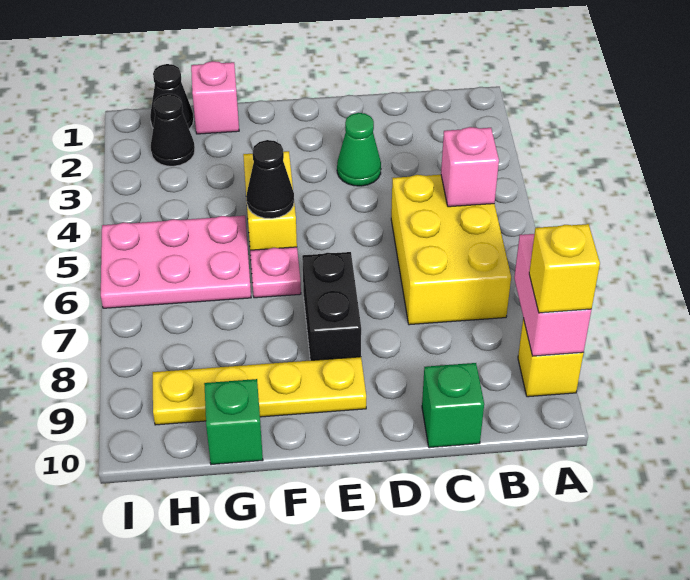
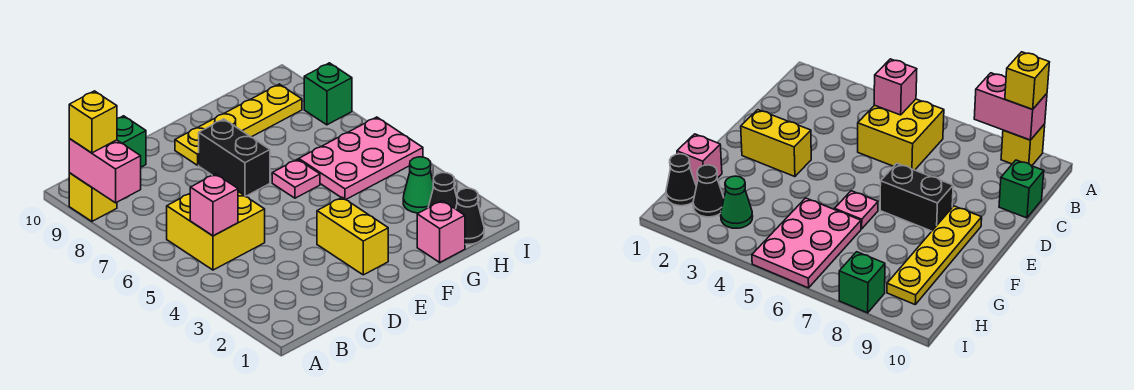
yellow brick B5:C7 level 1 -> yellow brick B5:C6 level 1
green cone D3 level 1 -> green cone H3 level 1
yellow brick F4:F5 level 1 -> yellow brick E2:E3 level 1
black cone F5 level 2 -> none
green brick G10 level 1 -> green brick I8 level 1

